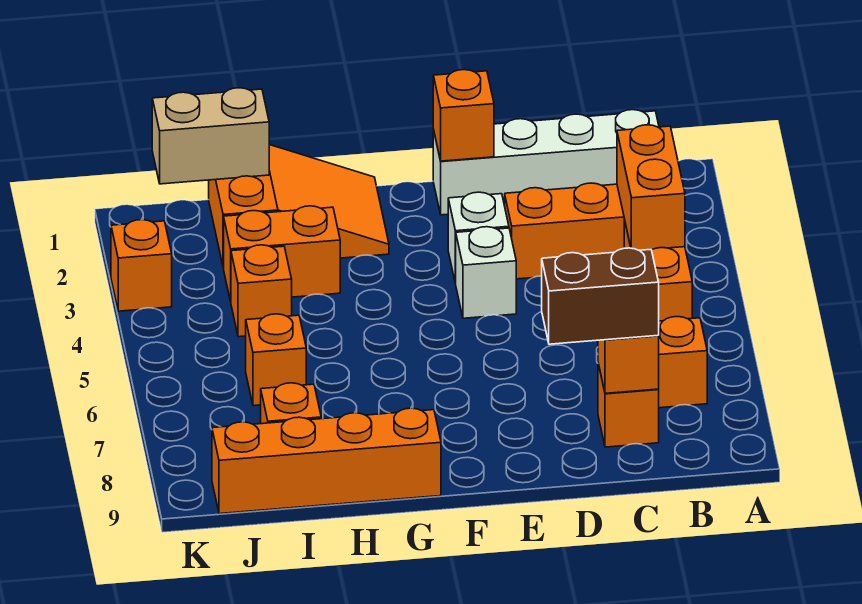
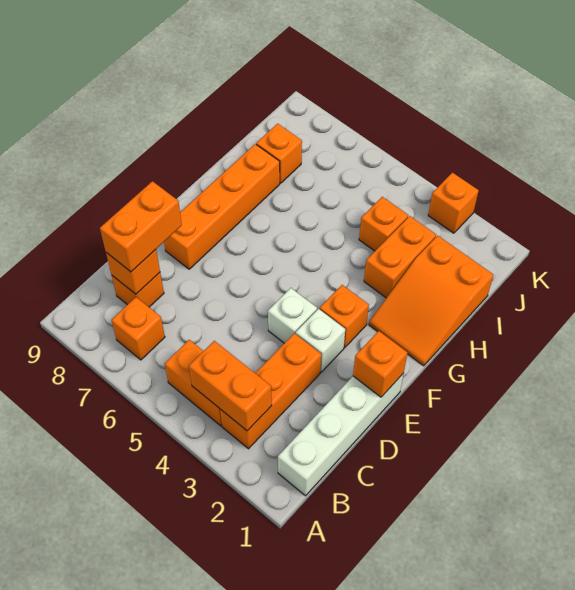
brown brick C8:D8 level 3 -> orange brick C8:D8 level 3
orange brick G9:J9 level 1 -> orange brick E8:H8 level 1
tan brick I1:J1 level 2 -> none
orange brick I6 level 1 -> orange brick F3 level 1

